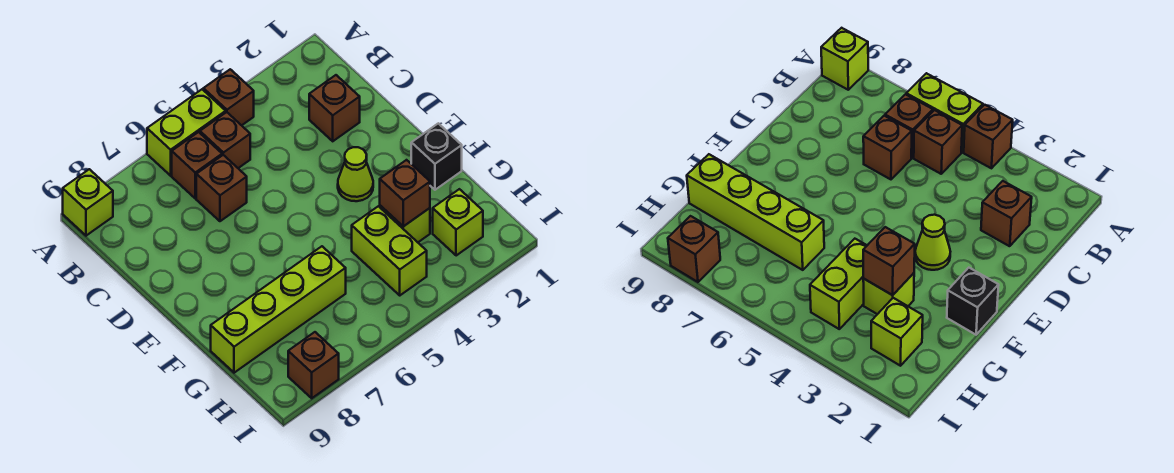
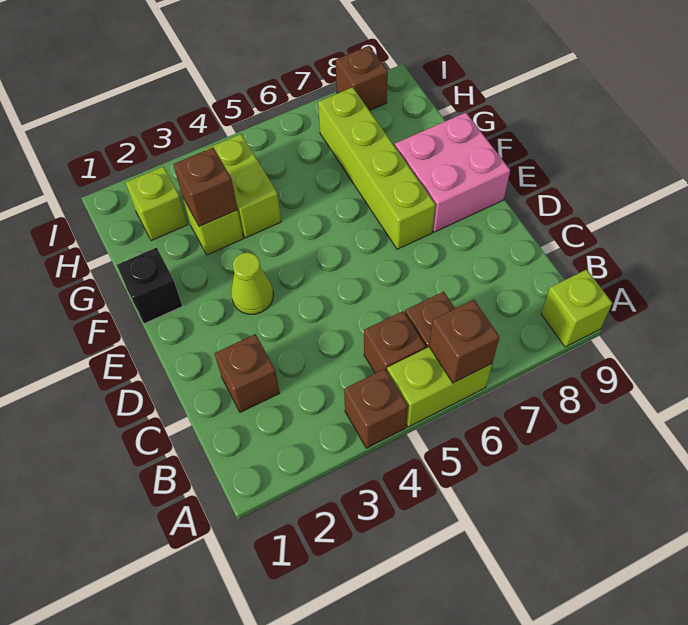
brown brick C6 level 1 -> brown brick A6 level 2
none -> pink brick E8:F9 level 1
lime brick G6:G9 level 1 -> lime brick E7:H7 level 1

